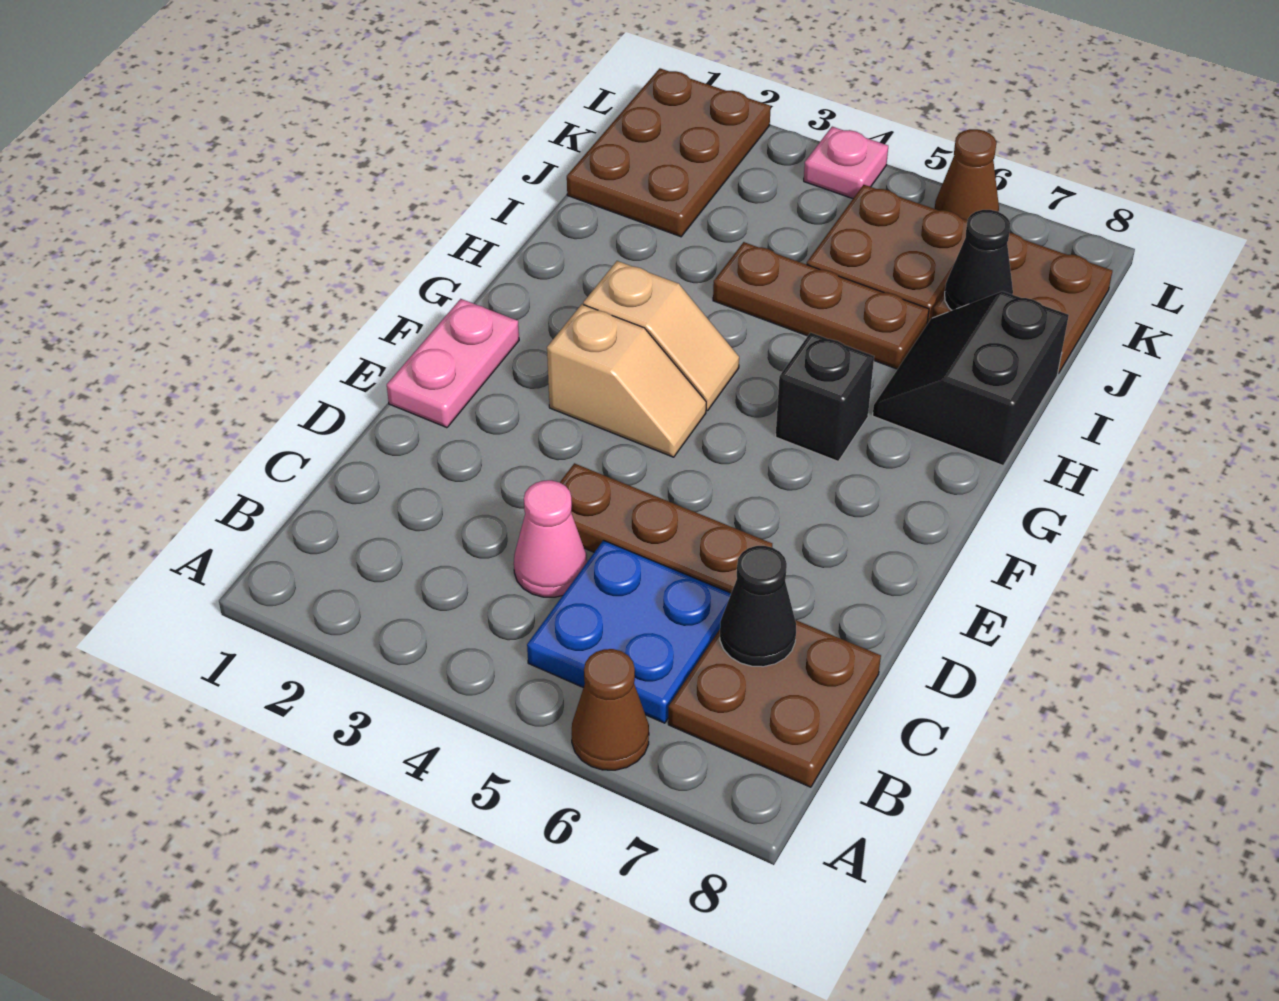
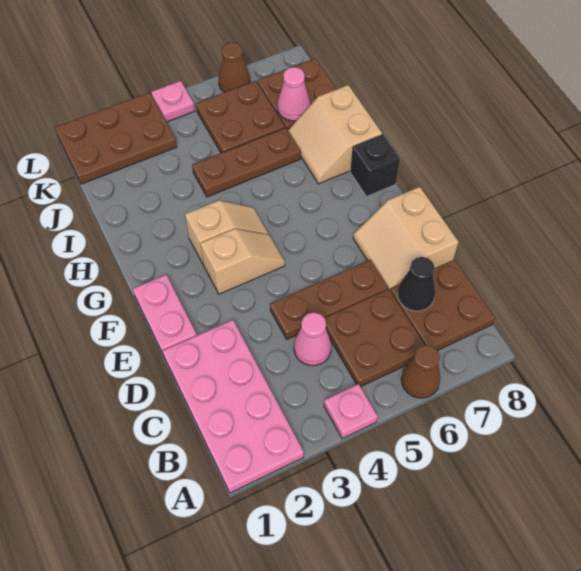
none -> pink plate A1:D2 level 1
none -> pink plate A4 level 1
blue plate B5:C6 level 1 -> brown plate B5:C6 level 1
none -> tan slope D7:E8 level 1 top 8
black brick G6 level 1 -> black brick G8 level 1
black slope H7:I8 level 1 top 8 -> tan slope H7:I8 level 1 top 8
brown plate J1:L2 level 1 -> brown plate K1:L3 level 1
black cone J7 level 2 -> pink cone J7 level 2

